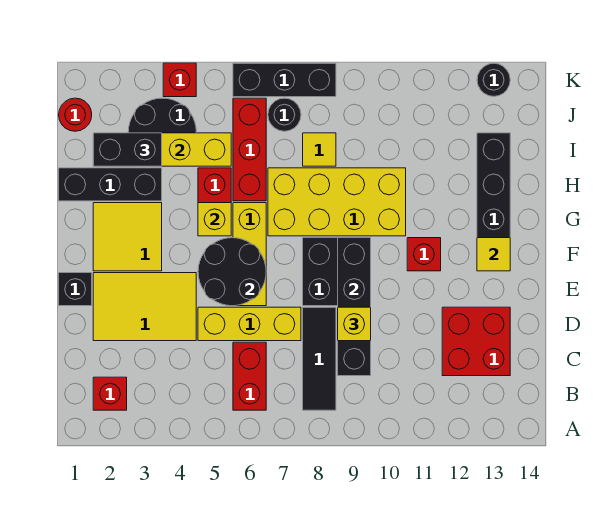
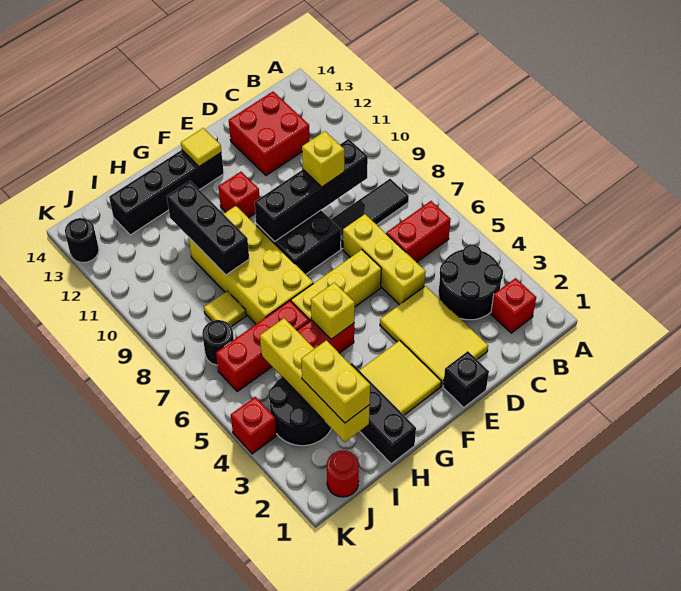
black round brick E5:F6 level 2 -> black round brick B3:C4 level 1
black brick I2:I3 level 3 -> yellow brick I2:I3 level 3
black brick K6:K8 level 1 -> black brick H9:H11 level 2

